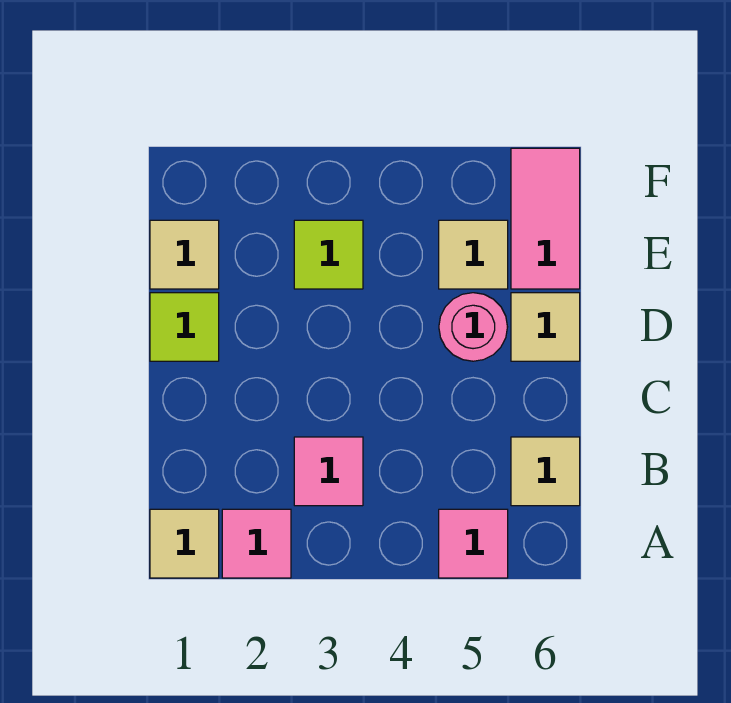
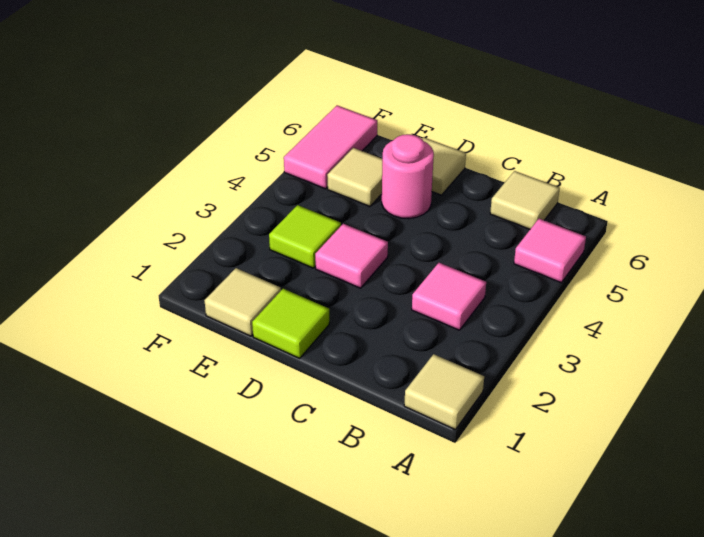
pink tile A2 level 1 -> pink tile D3 level 1
pink tile E6:F6 level 1 -> pink tile F5:F6 level 1

